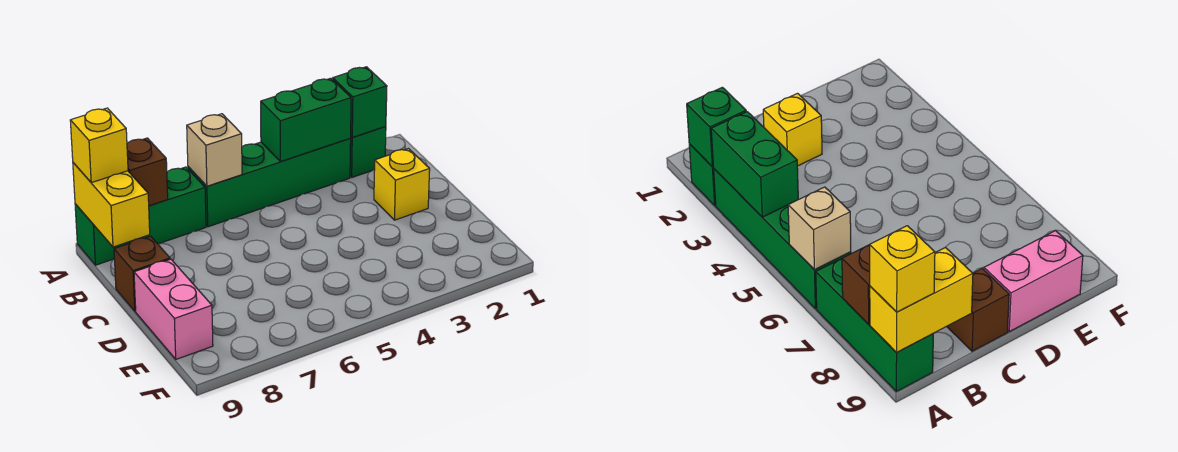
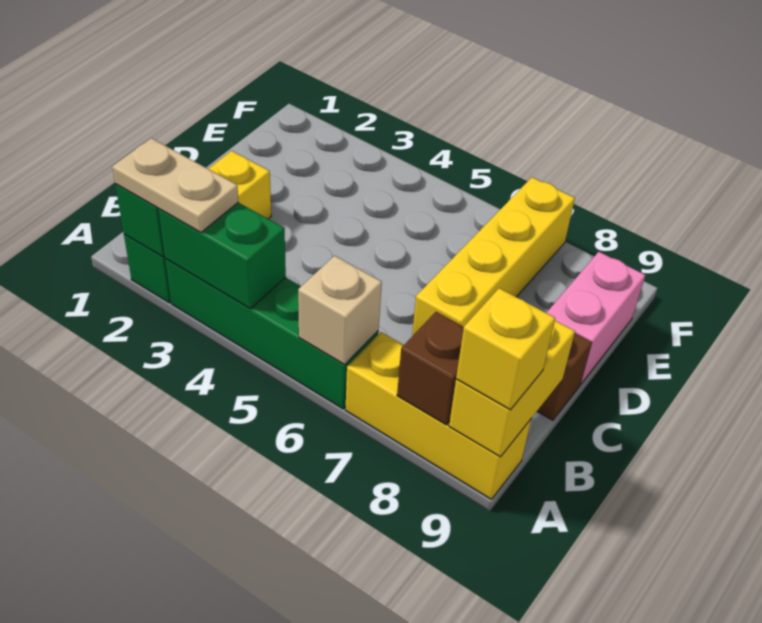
none -> tan plate A2:A3 level 3
green brick A7:A9 level 1 -> yellow brick A7:A9 level 1
none -> yellow brick C7:F7 level 1

